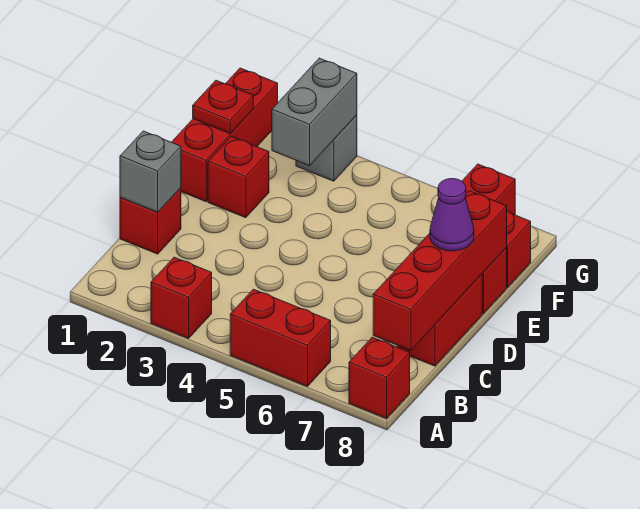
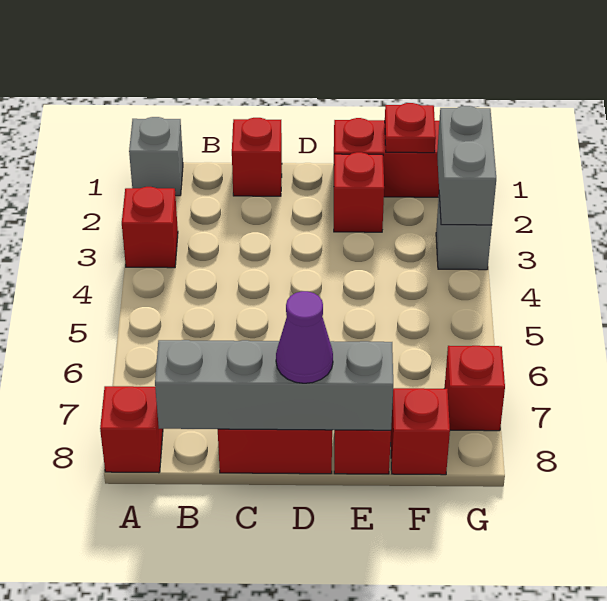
red brick A5:A6 level 1 -> none
red brick B8:E8 level 2 -> grey brick B8:E8 level 2
grey brick C1 level 2 -> grey brick A1 level 1
grey brick F3:G3 level 2 -> grey brick G2:G3 level 2

